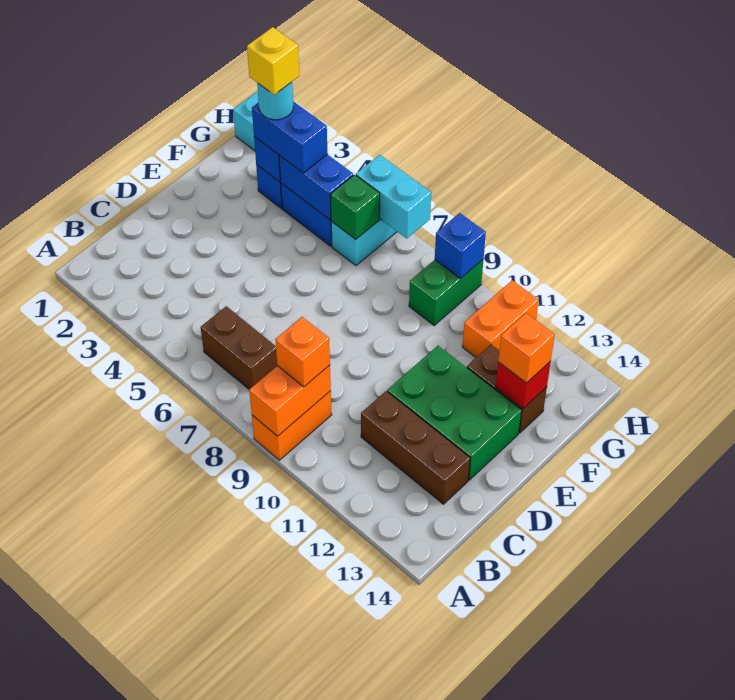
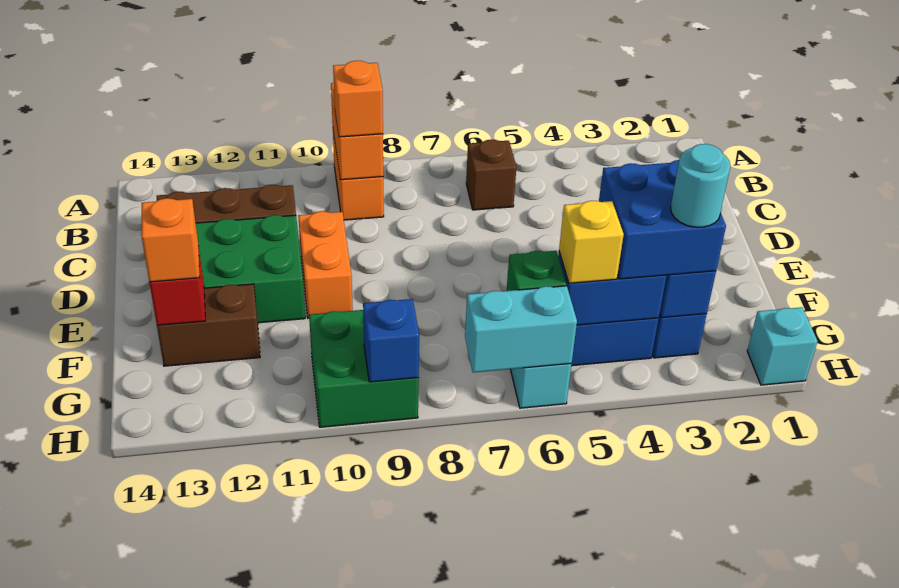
brown brick B6:B7 level 1 -> brown brick B6 level 1
blue brick G3:G4 level 3 -> blue brick F3:G4 level 3
yellow brick G3 level 5 -> yellow brick G5 level 3
green brick G9:H9 level 1 -> green brick G9:H10 level 1
orange brick G11:H11 level 1 -> orange brick D10:E10 level 1

